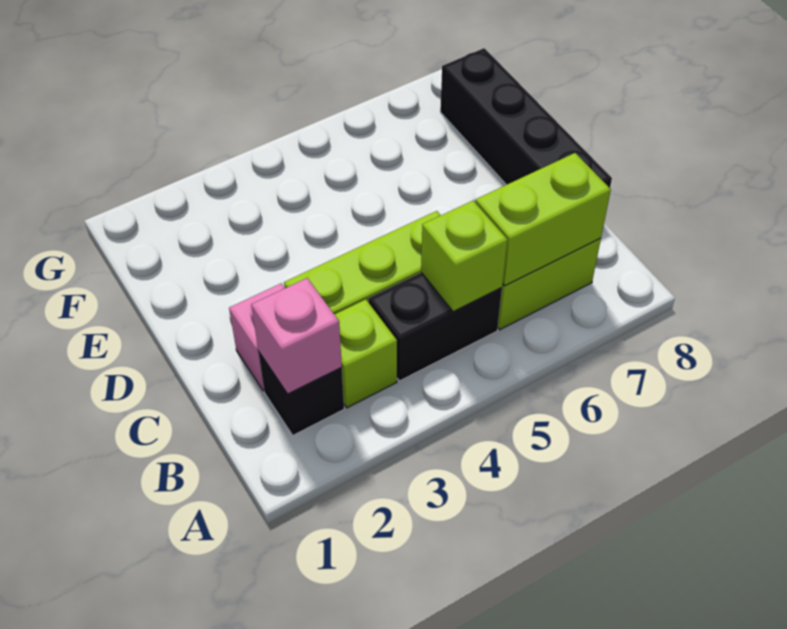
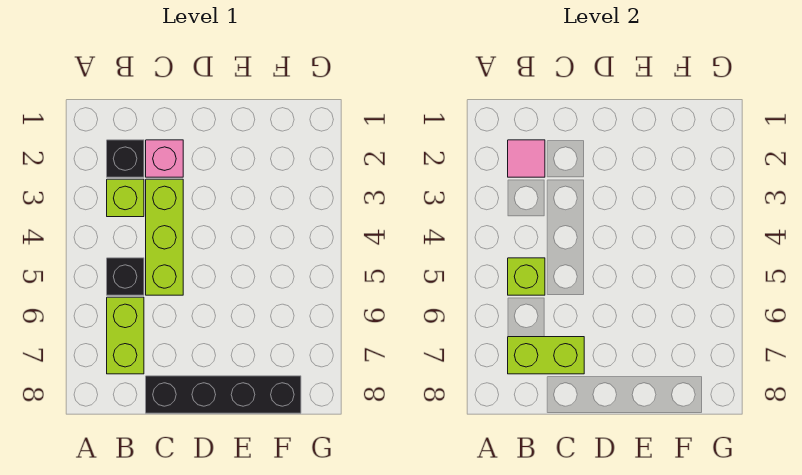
pink brick B2 level 2 -> pink tile B2 level 2
black brick B4:B5 level 1 -> black brick B5 level 1
lime brick B6:B7 level 2 -> lime brick B7:C7 level 2

